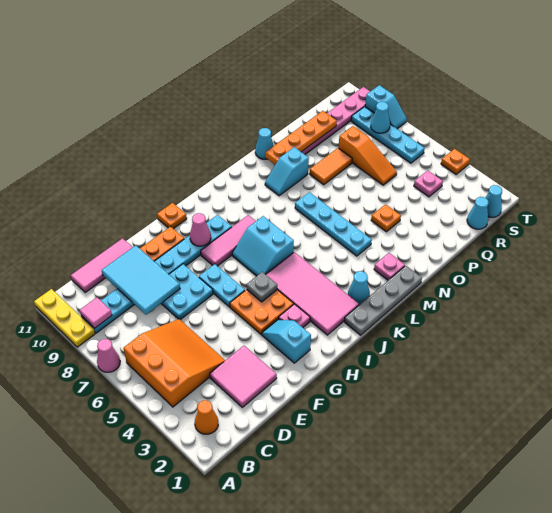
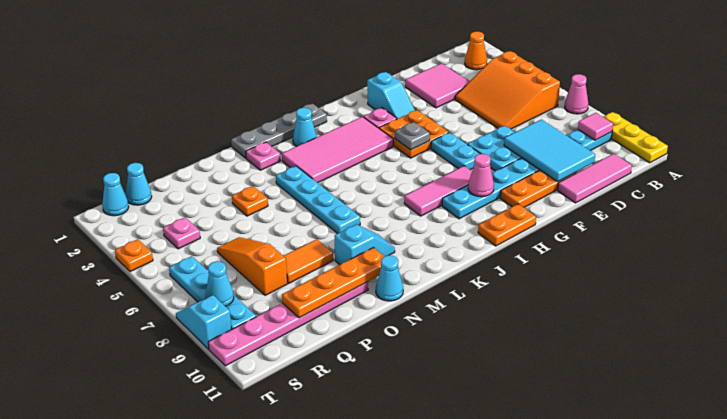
orange plate H11 level 1 -> orange plate H11:I11 level 1
pink tile I2:J5 level 1 -> pink tile I3:L4 level 1
cyan slope I6:J7 level 1 top J -> none

